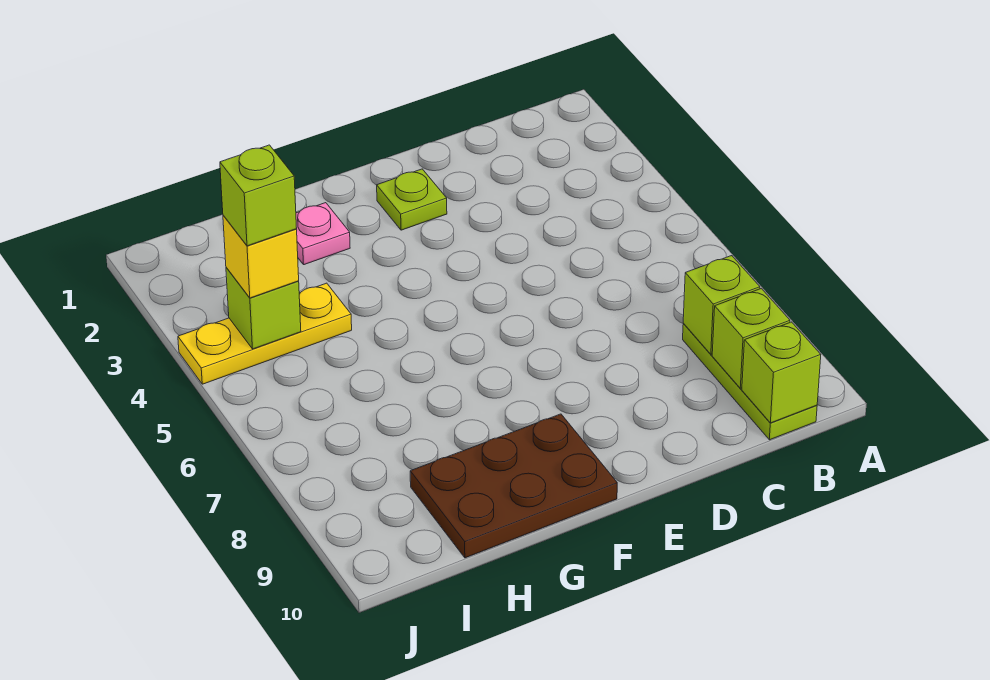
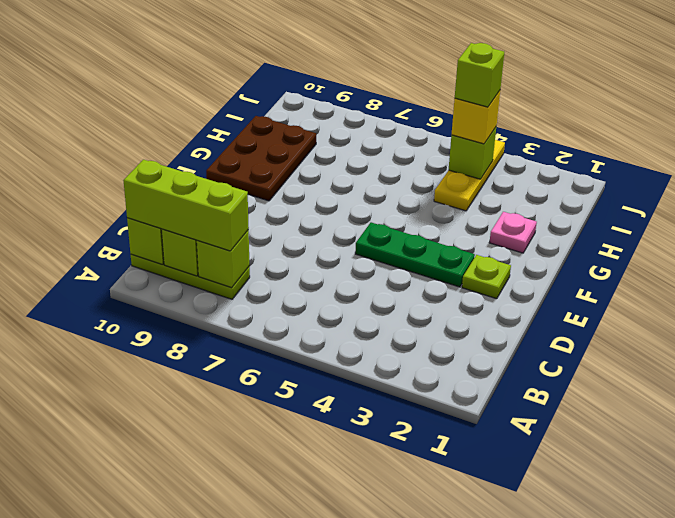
none -> lime brick B8:B10 level 3
none -> green plate E3:E5 level 1

